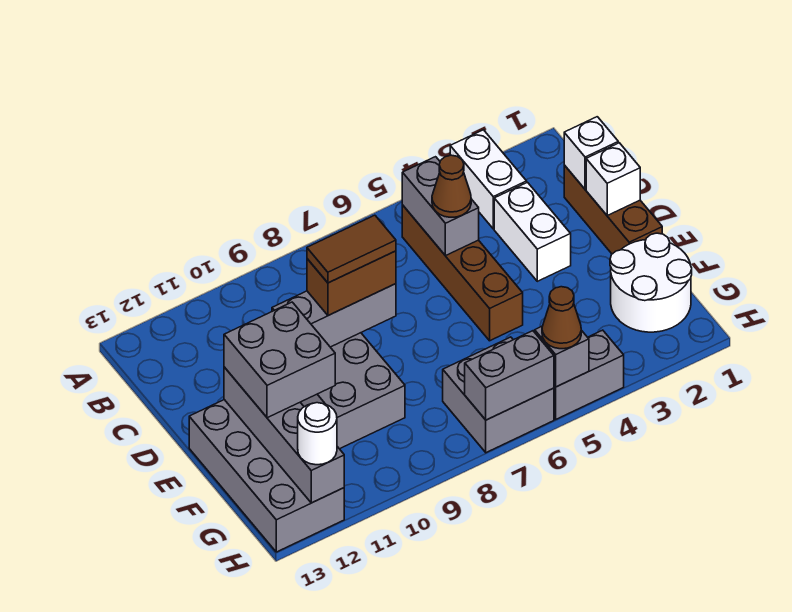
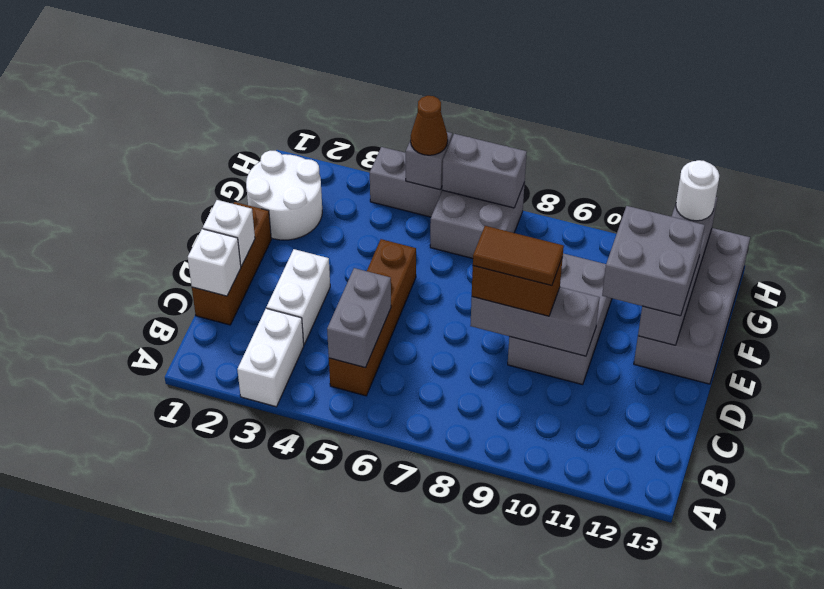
brown cone C5 level 3 -> none

